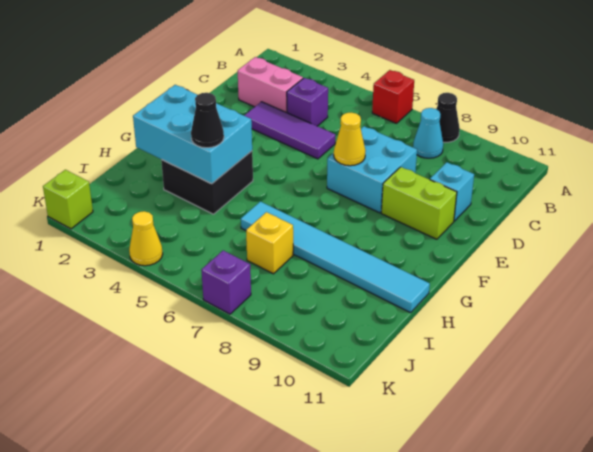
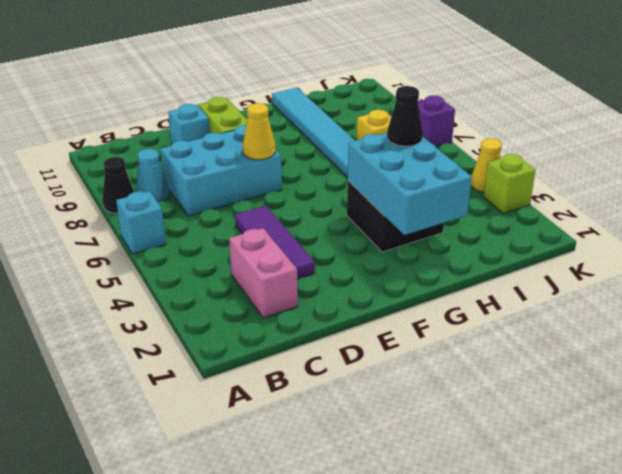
red brick A6 level 1 -> cyan brick A6 level 1
purple brick C4 level 1 -> none
cyan brick D7:E8 level 1 -> cyan brick C7:E8 level 1
lime brick K1 level 1 -> lime brick K3 level 1

